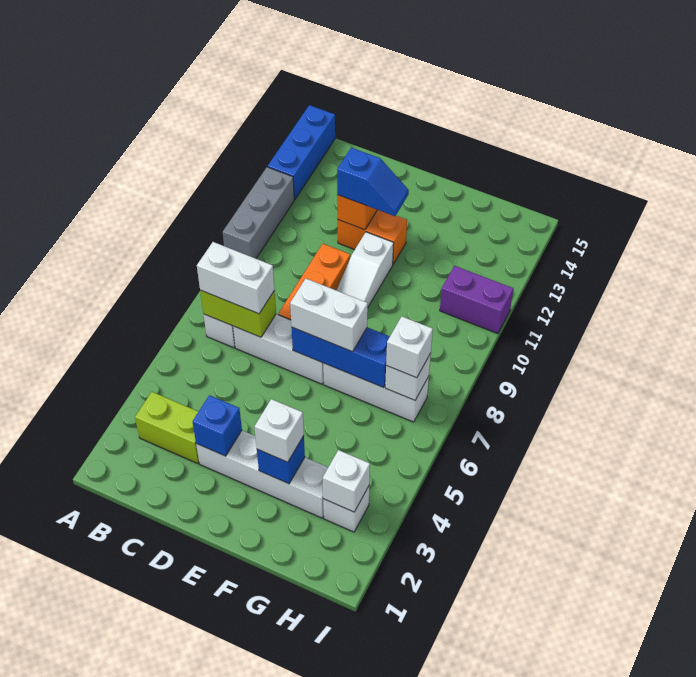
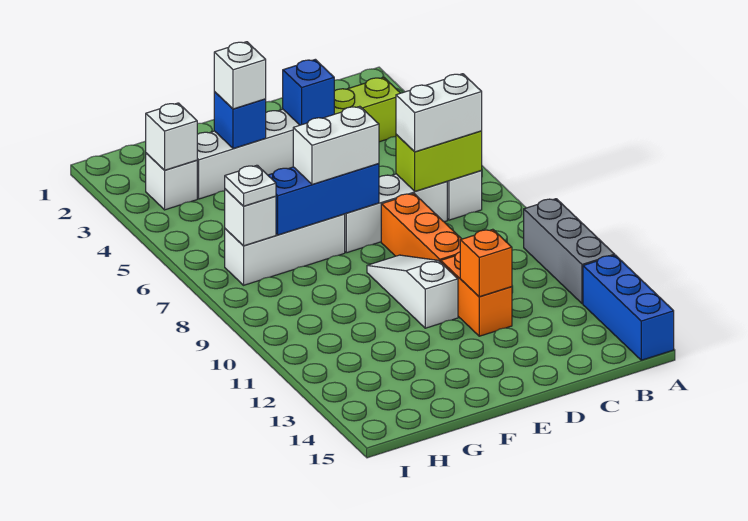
orange brick D12:E12 level 1 -> orange brick D11:D12 level 1
blue slope D12:E12 level 3 top D -> none
white brick H7 level 3 -> white plate H7 level 3
purple brick H11:I11 level 1 -> none

